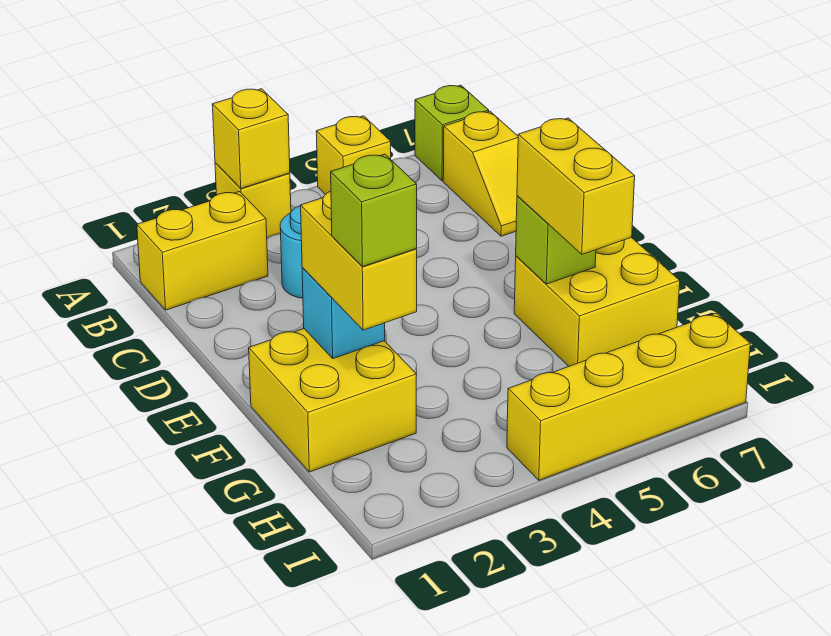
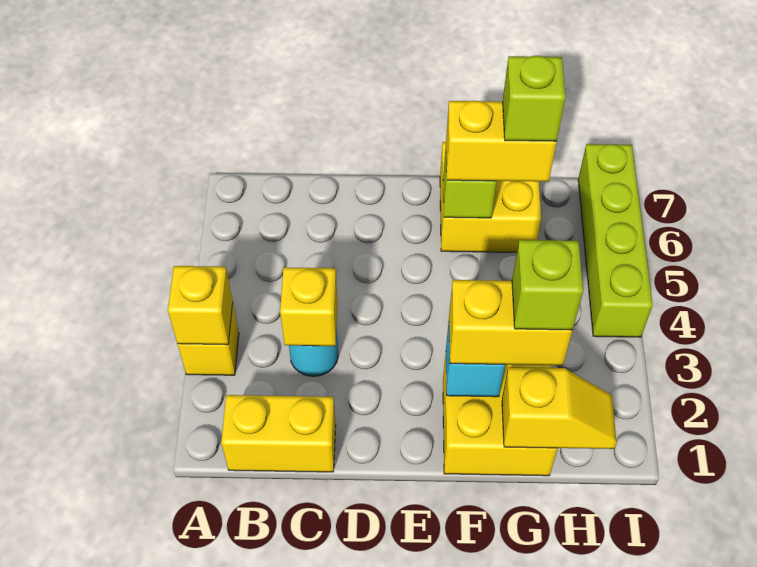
yellow brick A5 level 1 -> yellow brick C3 level 2
lime brick A7 level 1 -> lime brick G6 level 4
yellow brick B1:B2 level 1 -> yellow brick B1:C1 level 1
yellow slope B7:C7 level 1 top B -> yellow slope G1:H1 level 2 top G
yellow brick I4:I7 level 1 -> lime brick I4:I7 level 1

